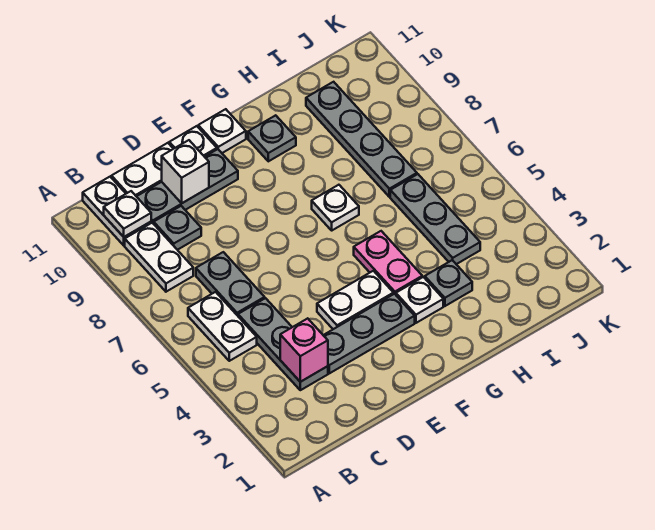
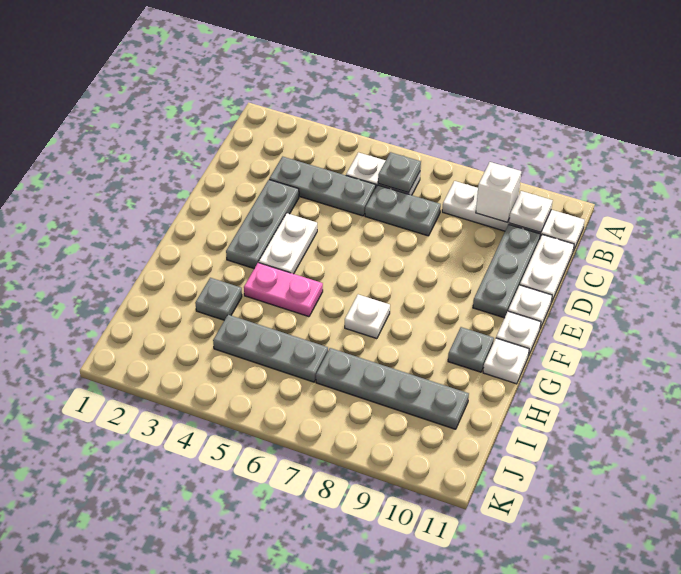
pink brick C3 level 2 -> none
grey plate C9 level 1 -> grey plate B6 level 2
white brick D10 level 2 -> white brick B9 level 2
white plate G3 level 1 -> white plate G11 level 1

